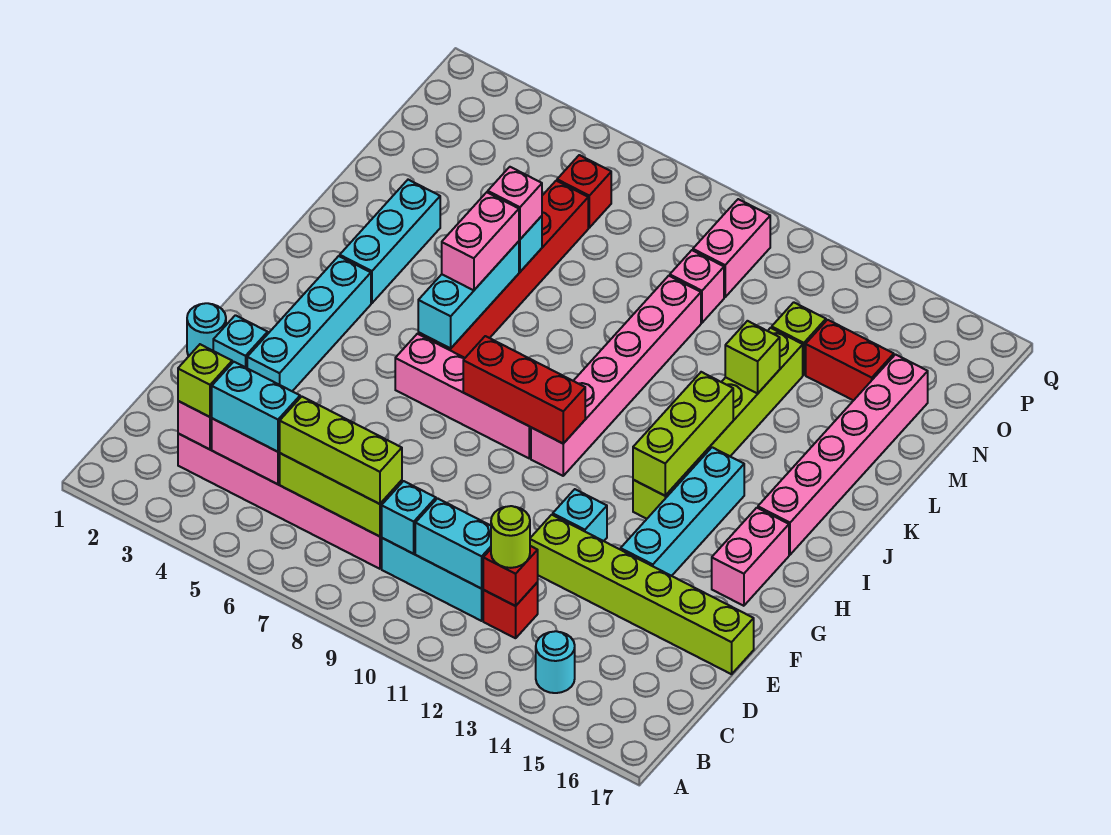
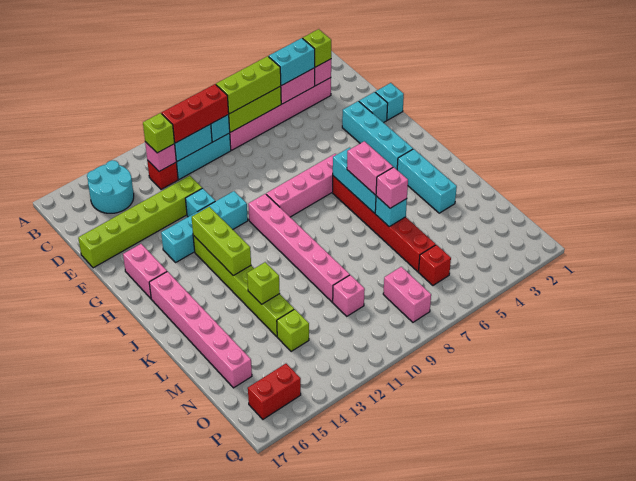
cyan round brick B14 level 1 -> cyan round brick B14:C15 level 1
red brick C12 level 2 -> pink brick C12 level 2
lime round brick C12 level 3 -> lime brick C12 level 3
cyan round brick F1 level 1 -> cyan brick F1 level 1
cyan brick F14:I14 level 1 -> cyan brick G11:G14 level 1
red brick H8:H10 level 2 -> red brick C9:C11 level 3
red brick N14:N15 level 1 -> red brick P15:P16 level 1
pink brick O10:P10 level 1 -> pink brick O8:P8 level 1

